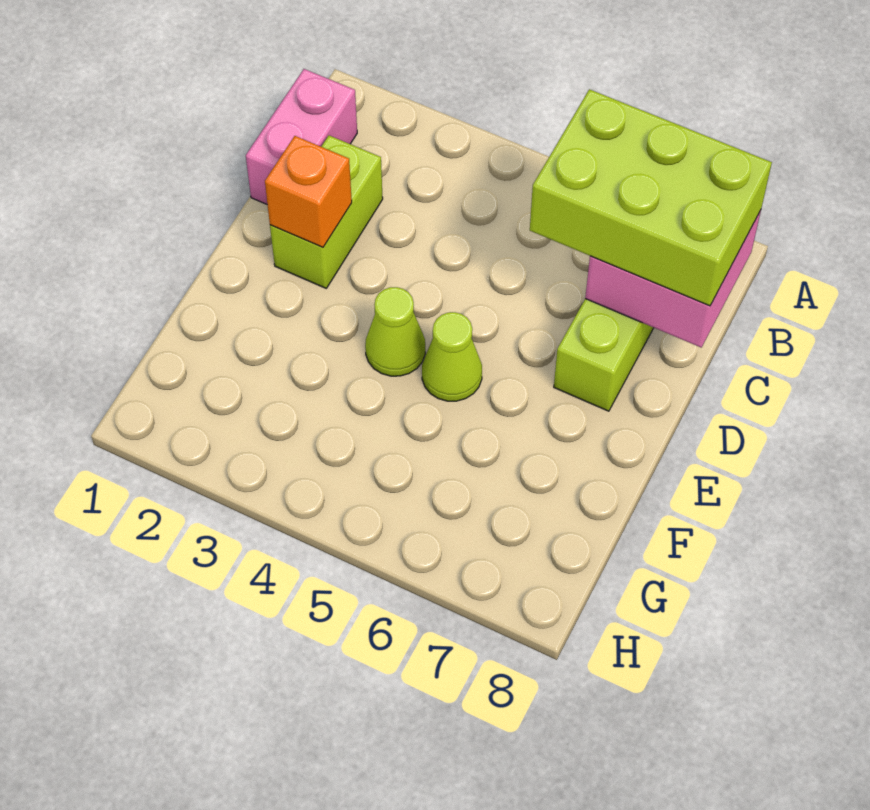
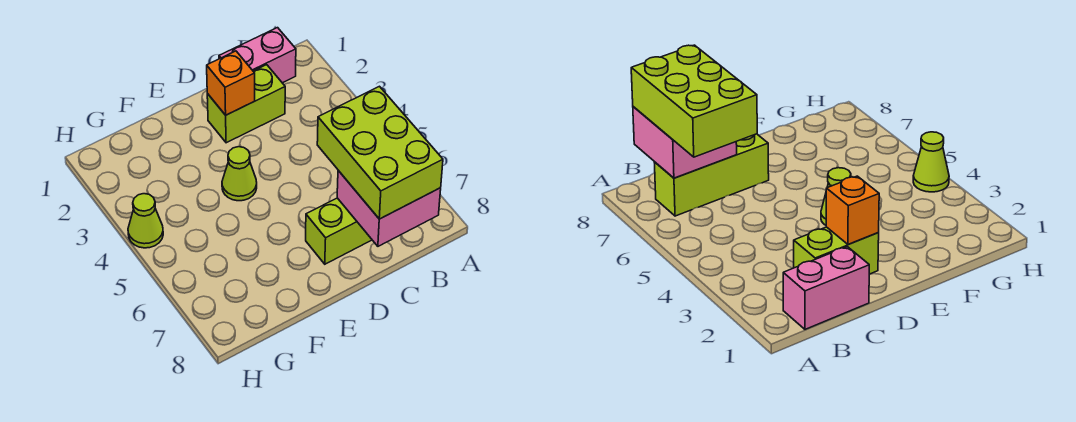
lime cone E5 level 1 -> lime cone H4 level 1

